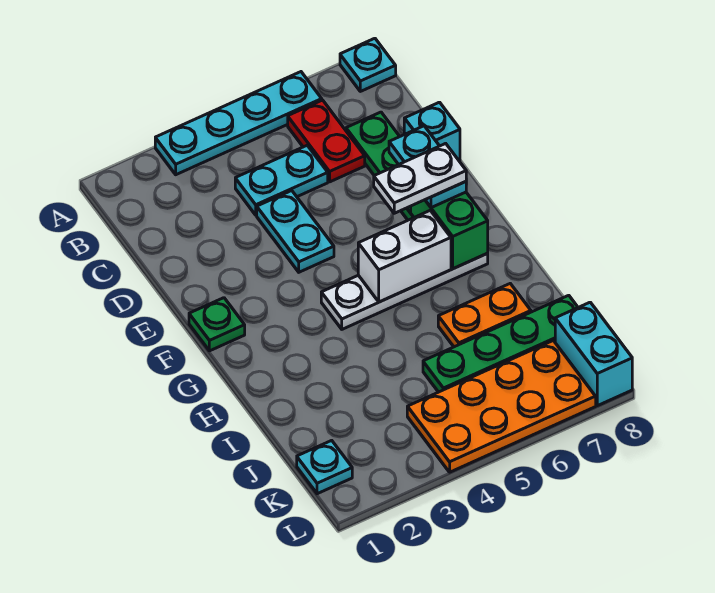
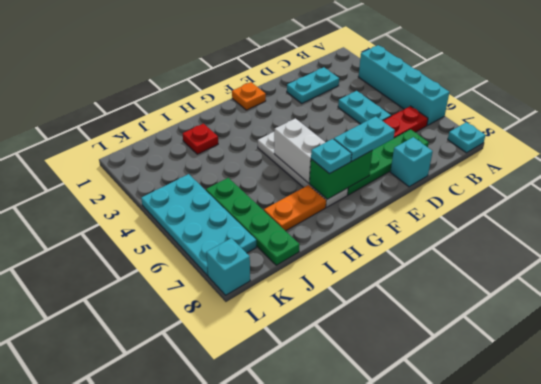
cyan plate A3:A6 level 1 -> cyan brick A3:A6 level 1
cyan plate D4:E4 level 1 -> cyan plate C2:D2 level 1
green plate F1 level 1 -> orange plate F1 level 1
white plate F6:F7 level 4 -> none
none -> red plate I2 level 1
orange plate I6:I7 level 1 -> orange plate H7:I7 level 1
cyan plate K1 level 1 -> cyan plate G7 level 3
orange plate K4:L7 level 1 -> cyan plate K4:L7 level 1
cyan brick K8:L8 level 1 -> cyan brick L8 level 1

